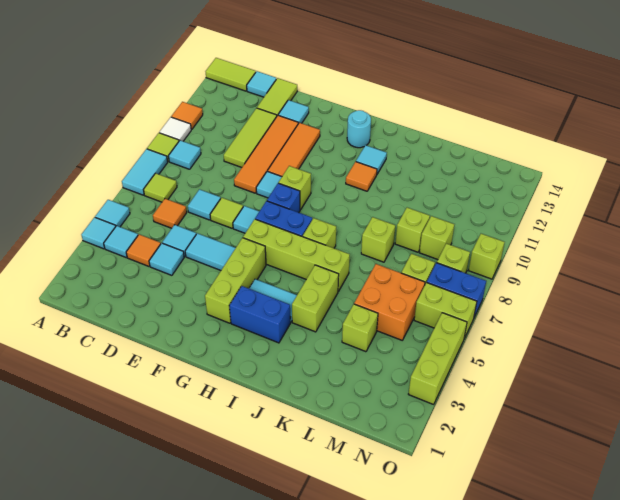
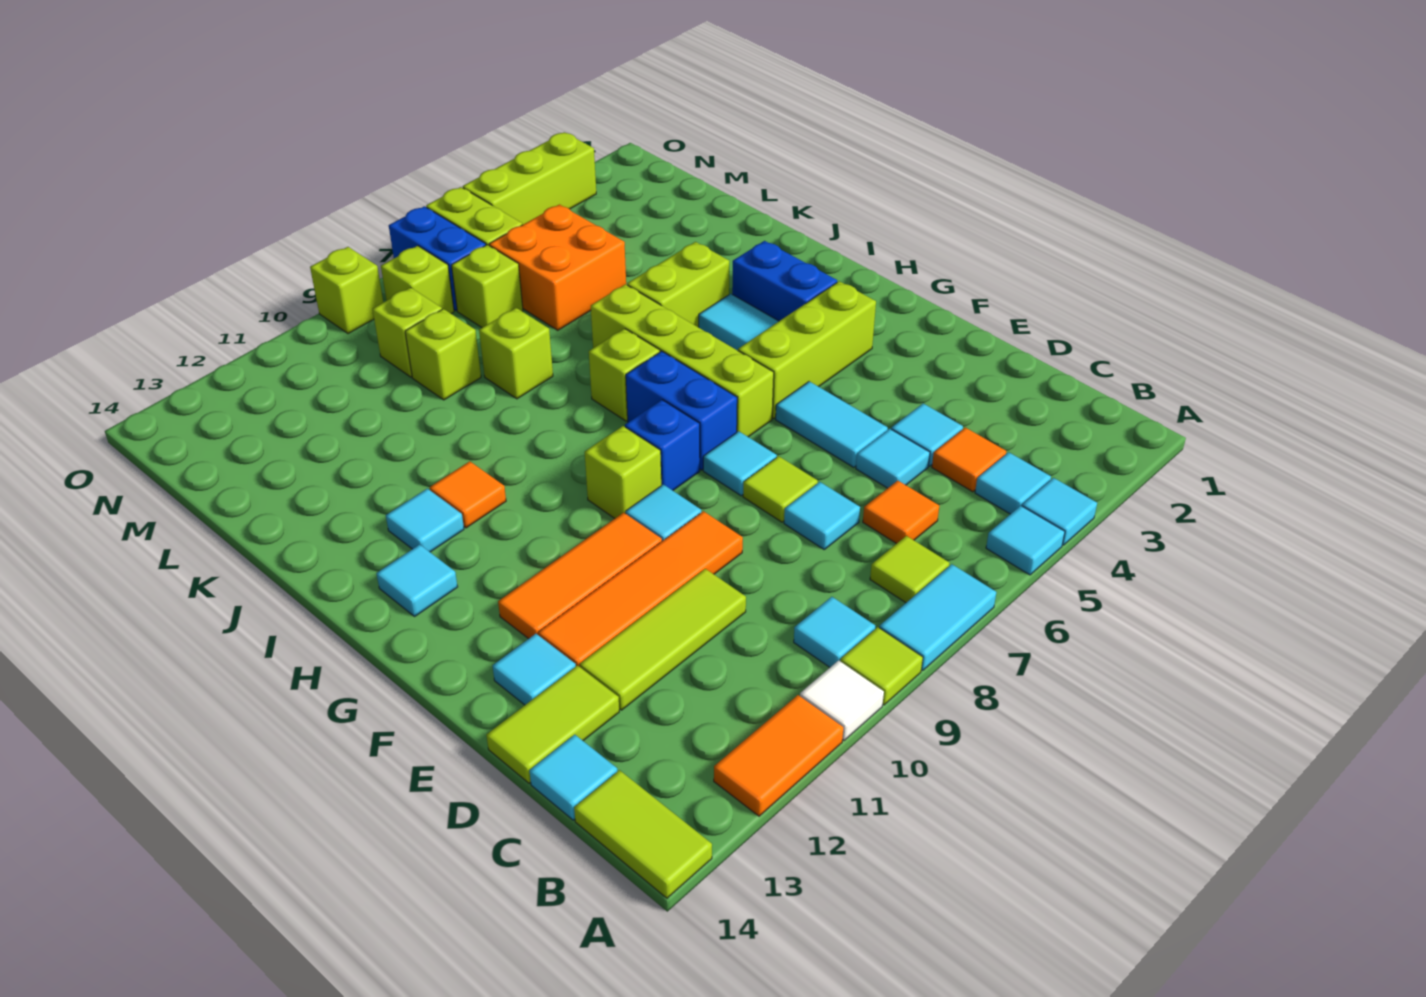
orange tile A11 level 1 -> orange tile A11:A12 level 1
cyan round brick H13 level 1 -> cyan tile H13 level 1
lime brick L4 level 1 -> none

